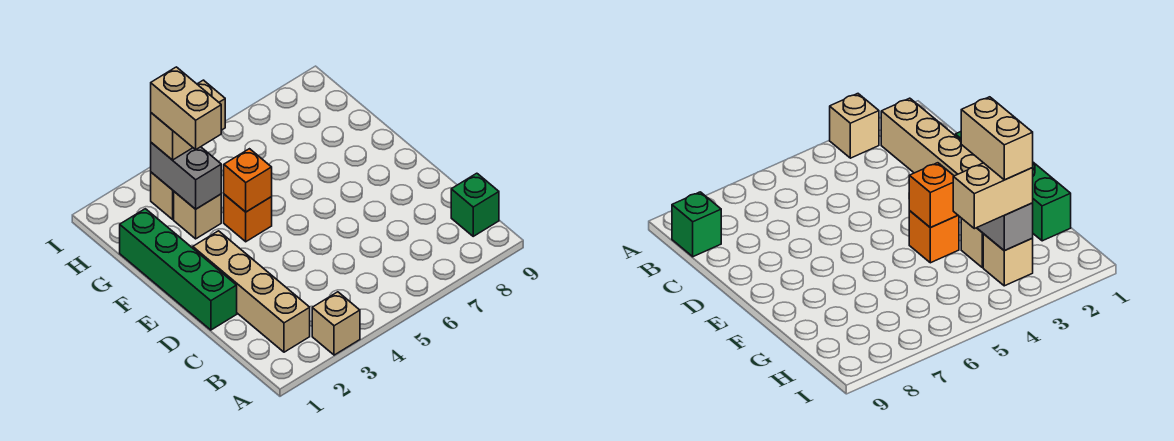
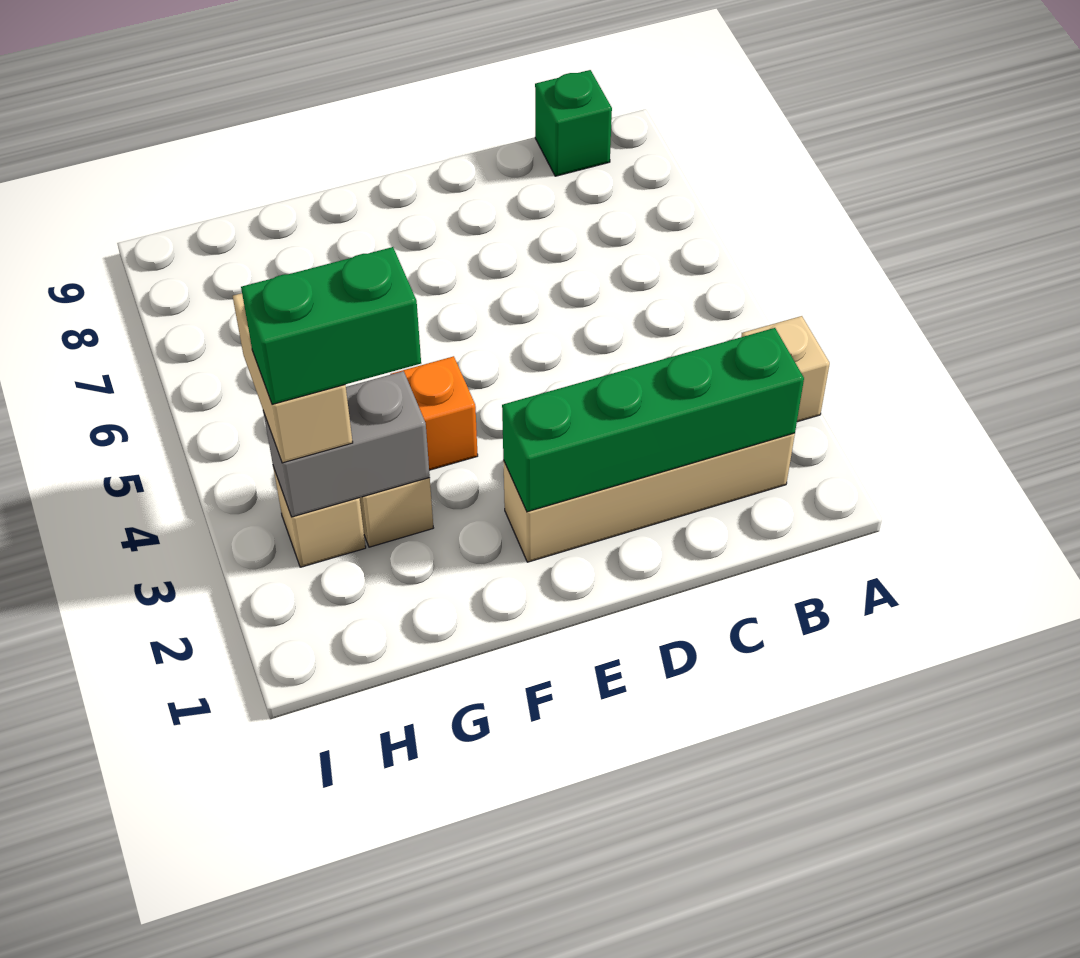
green brick D1:G1 level 1 -> green brick B2:E2 level 2
orange brick F4 level 2 -> none
tan brick G3:H3 level 4 -> green brick G3:H3 level 4

